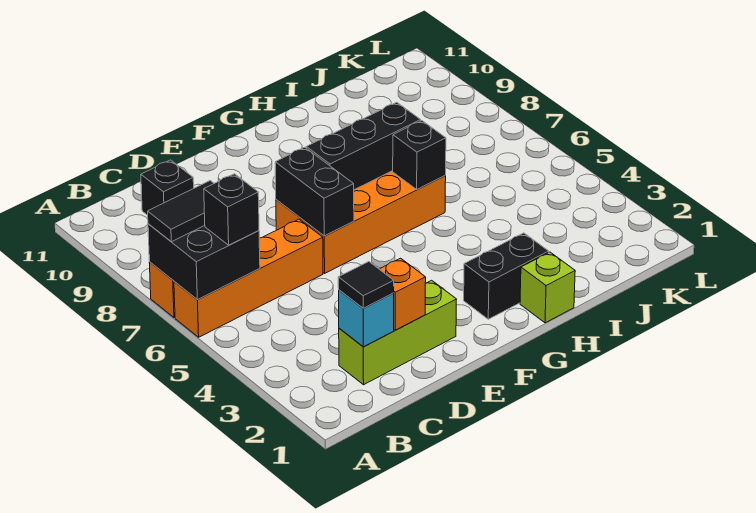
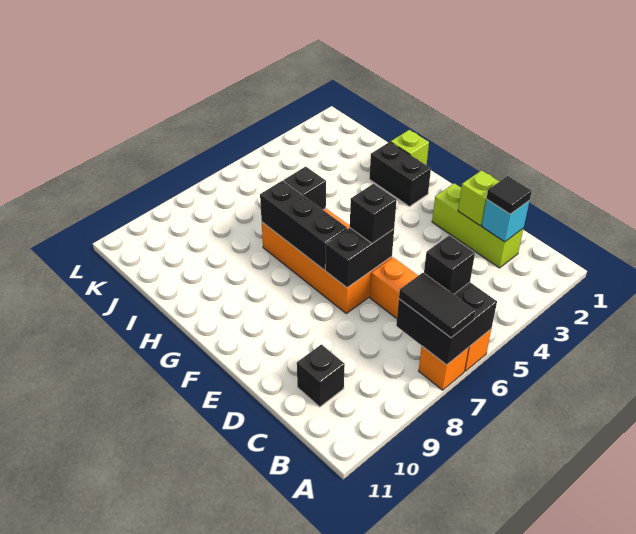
orange brick D2 level 2 -> lime brick D2 level 2
none -> black brick E6 level 3

